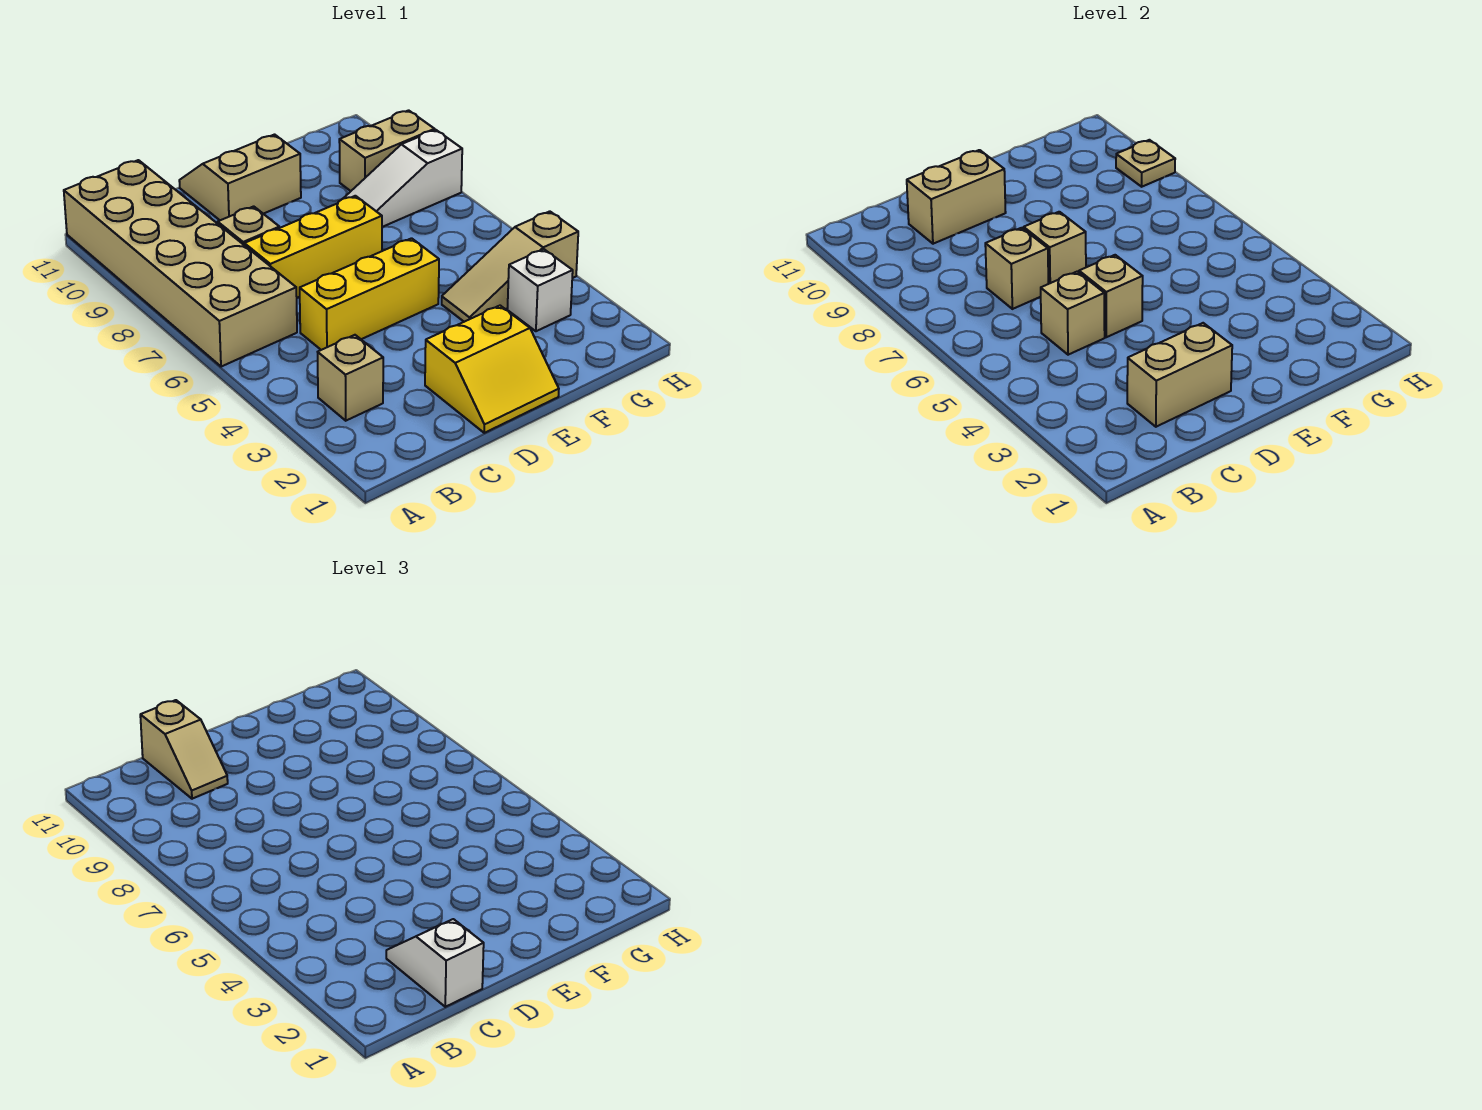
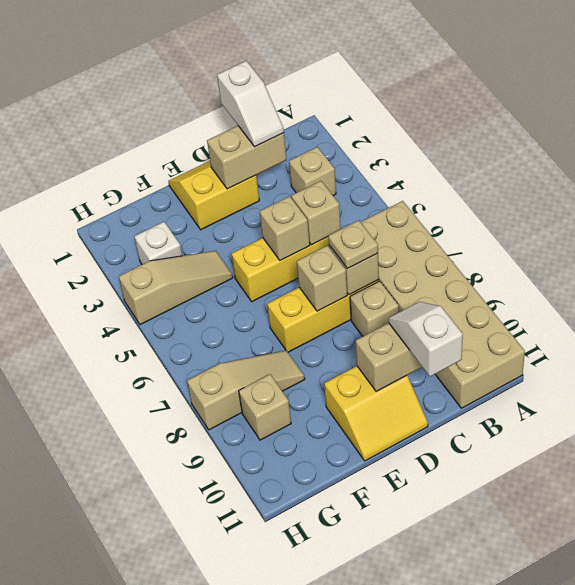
tan slope C10:C11 level 3 top 11 -> white slope C10:C11 level 3 top 11
tan slope D10:E11 level 1 top 10 -> yellow slope D10:E11 level 1 top 10
white slope F8:H8 level 1 top H -> tan slope F8:H8 level 1 top H
tan brick G9:H9 level 1 -> tan brick G9 level 1
tan plate H9 level 2 -> tan plate C7 level 3

